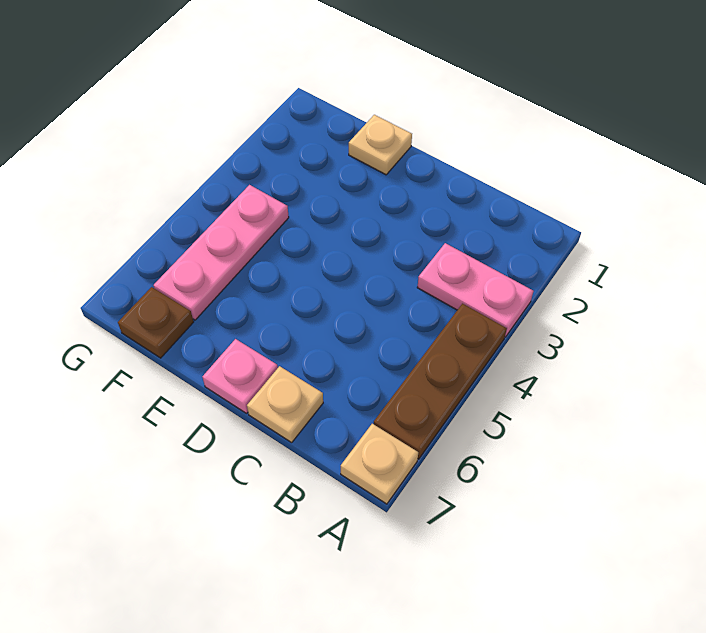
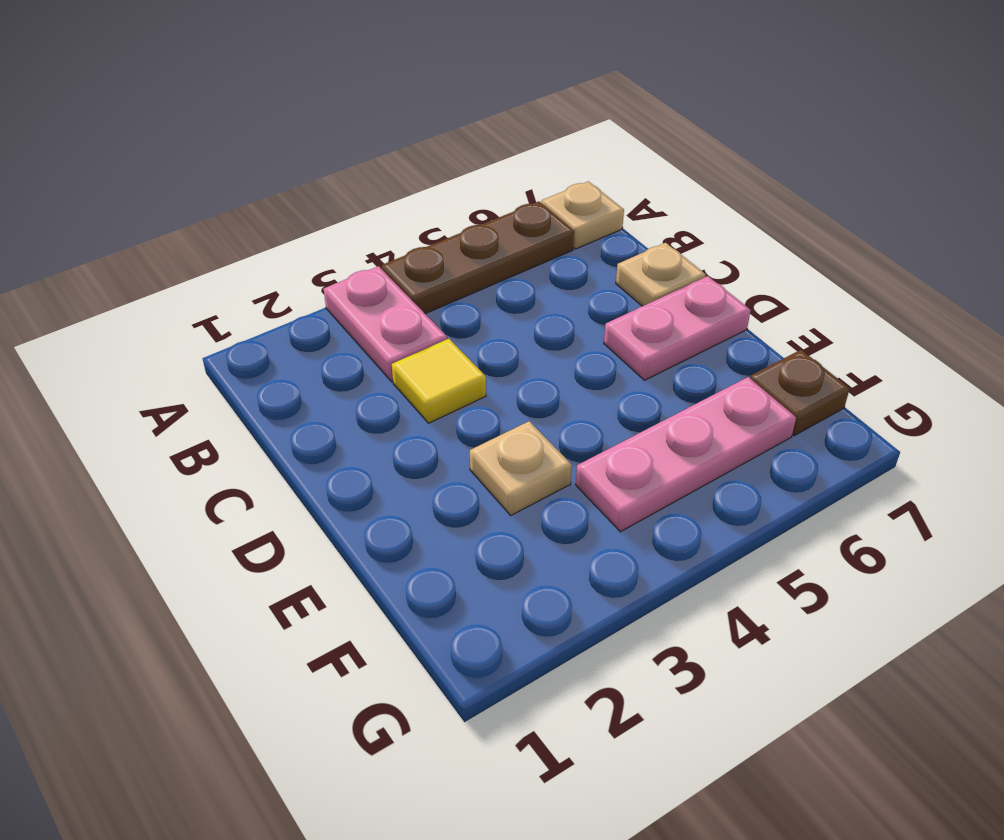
none -> yellow tile C3 level 1
pink plate D7 level 1 -> pink plate D6:D7 level 1
tan plate E1 level 1 -> tan plate E3 level 1

